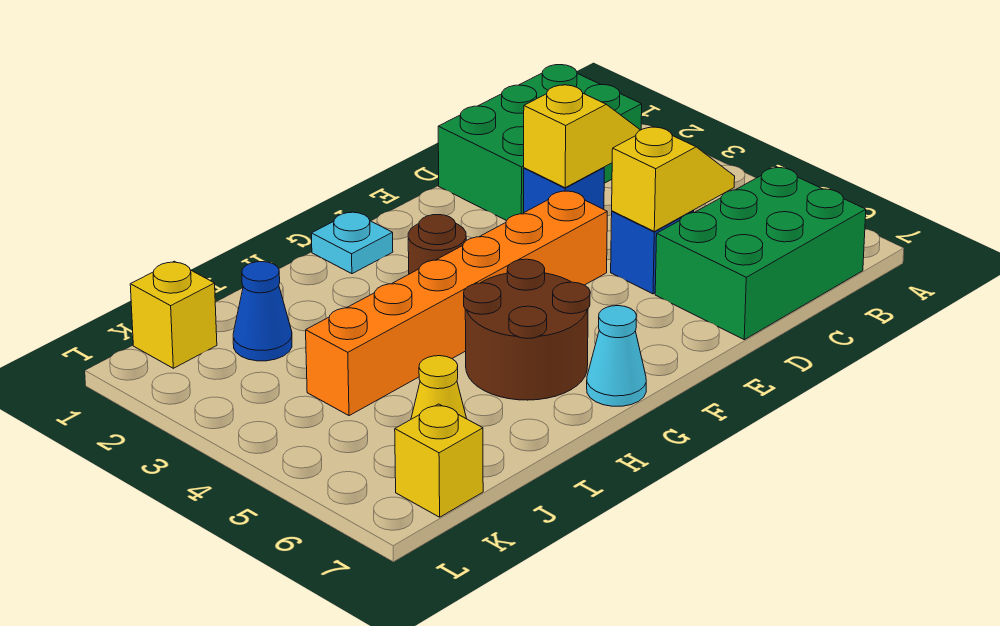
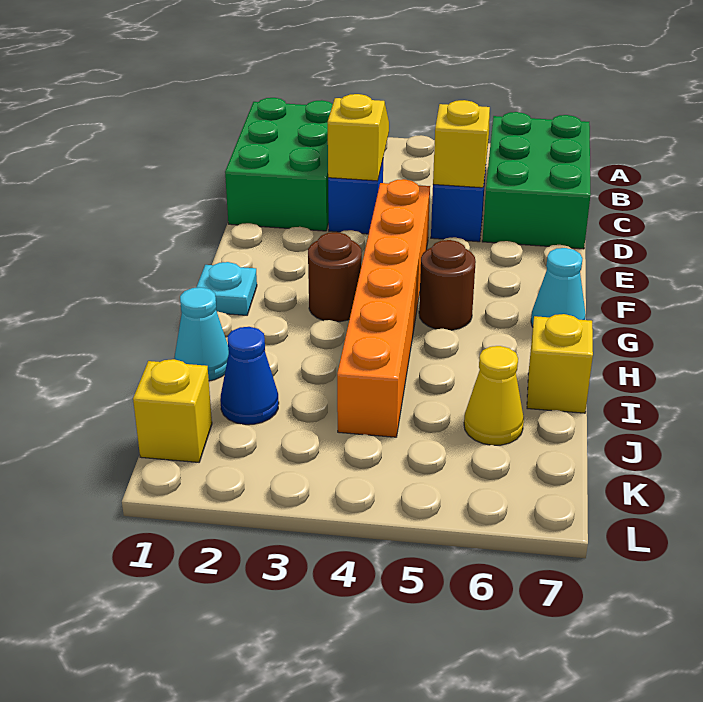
brown round brick G5:H6 level 1 -> brown round brick G5 level 1
none -> cyan cone I1 level 1
yellow brick K7 level 1 -> yellow brick I7 level 1

